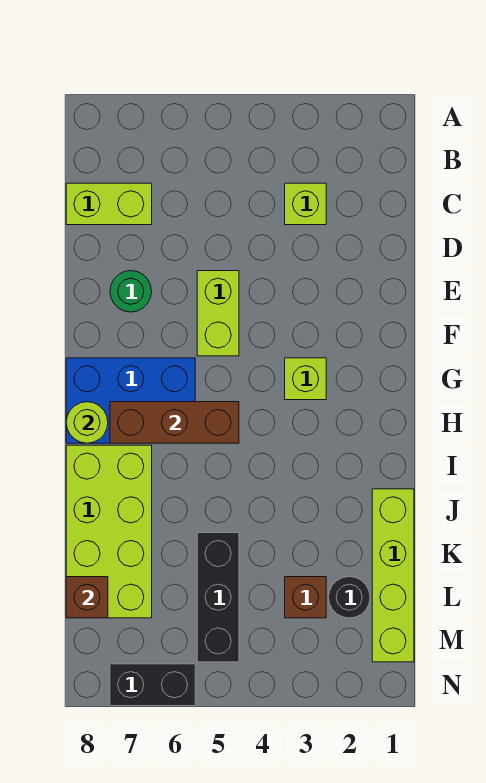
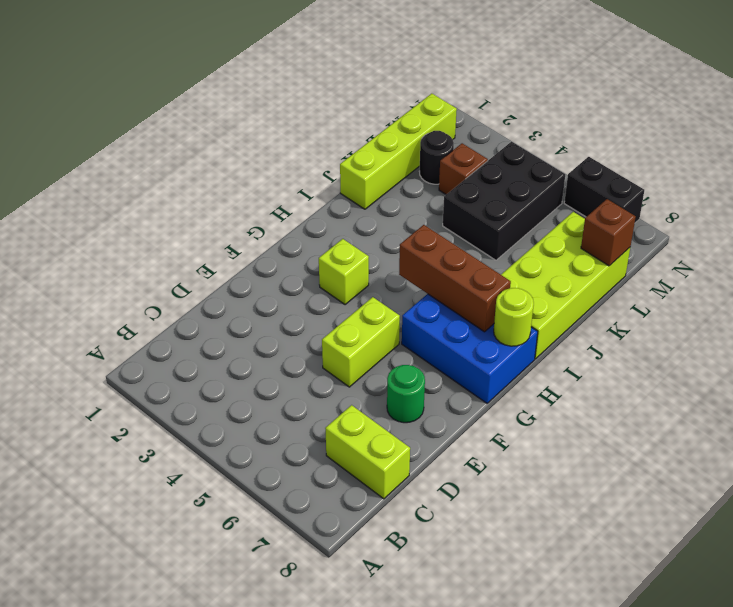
lime brick C3 level 1 -> none
black brick K5:M5 level 1 -> black brick K4:M5 level 1

